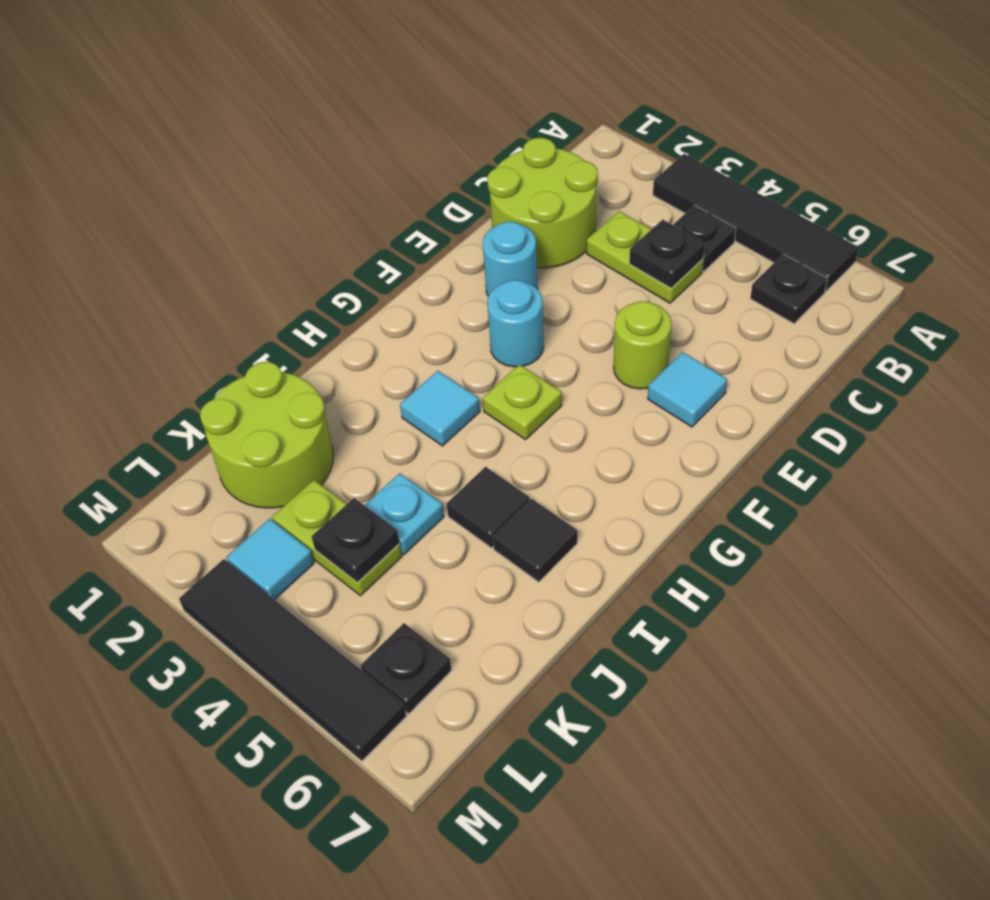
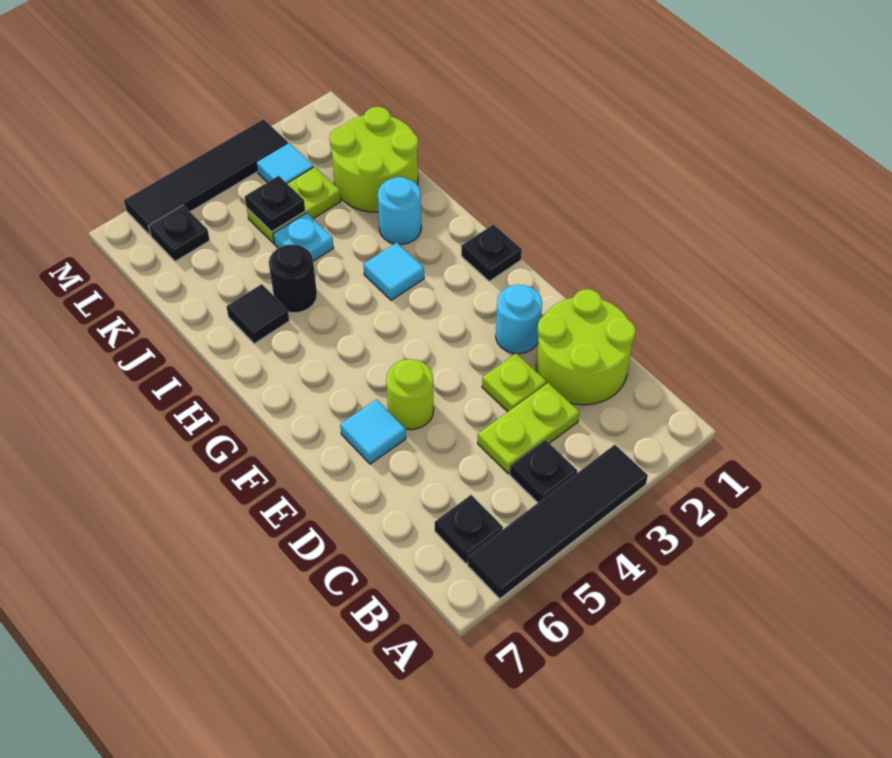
black plate C4 level 2 -> black plate G1 level 1
cyan round brick F3 level 1 -> cyan round brick I2 level 1
lime plate G4 level 1 -> lime plate D3 level 1
black tile I5 level 1 -> black round brick I5 level 1

